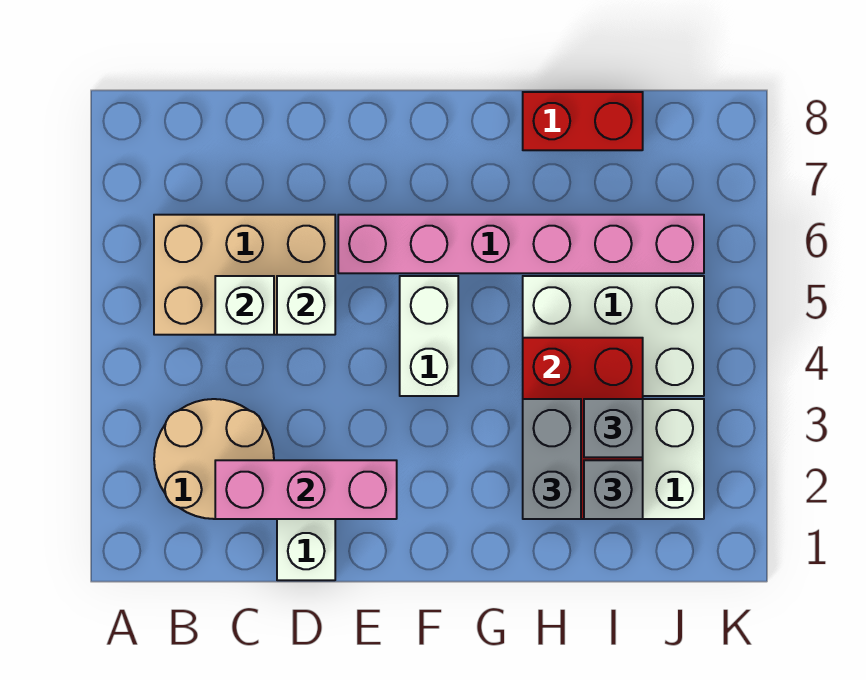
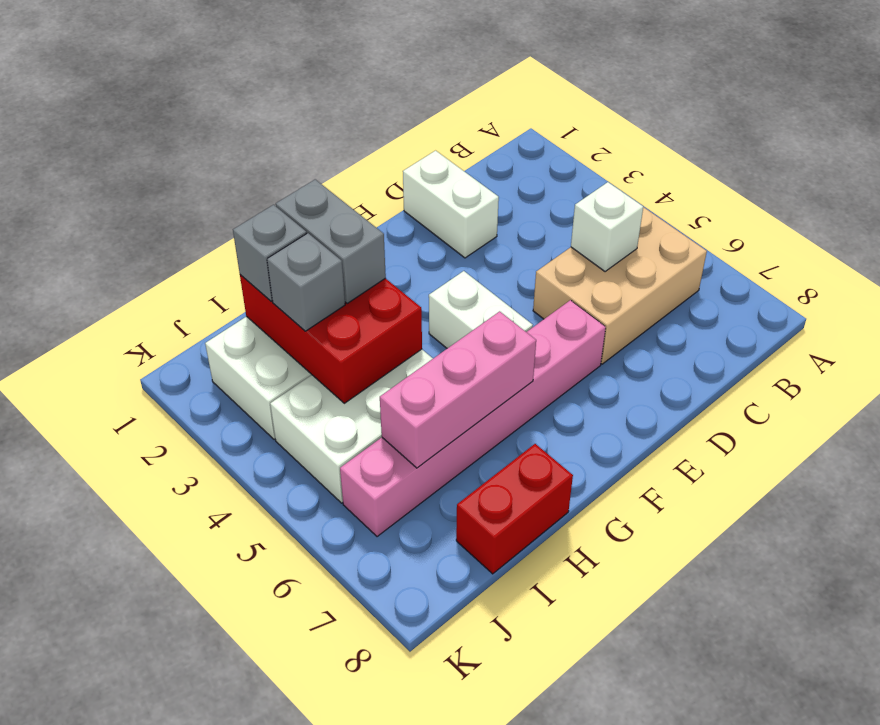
tan round brick B2:C3 level 1 -> none
pink brick C2:E2 level 2 -> pink brick G6:I6 level 2
white brick D5 level 2 -> none

